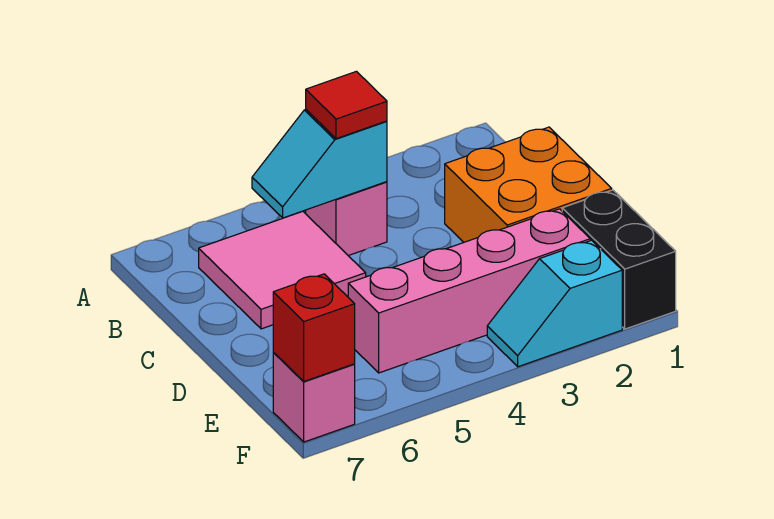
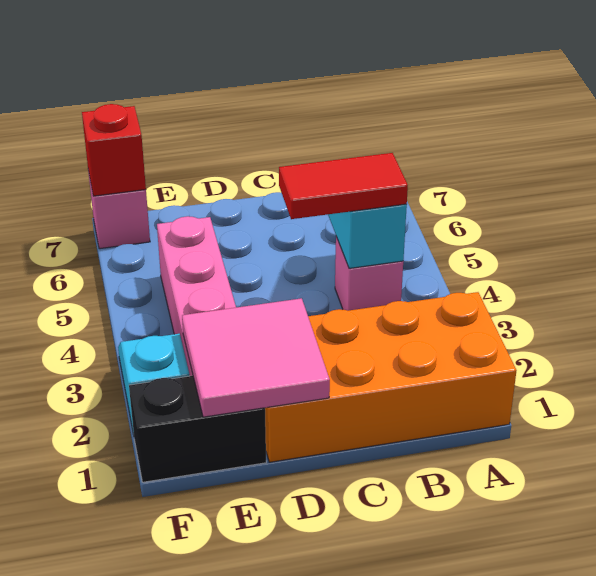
red tile B4 level 3 -> red tile B4:C4 level 3
pink tile B5:C6 level 1 -> pink tile D1:E2 level 2
orange brick C1:D2 level 1 -> orange brick A1:D2 level 1

